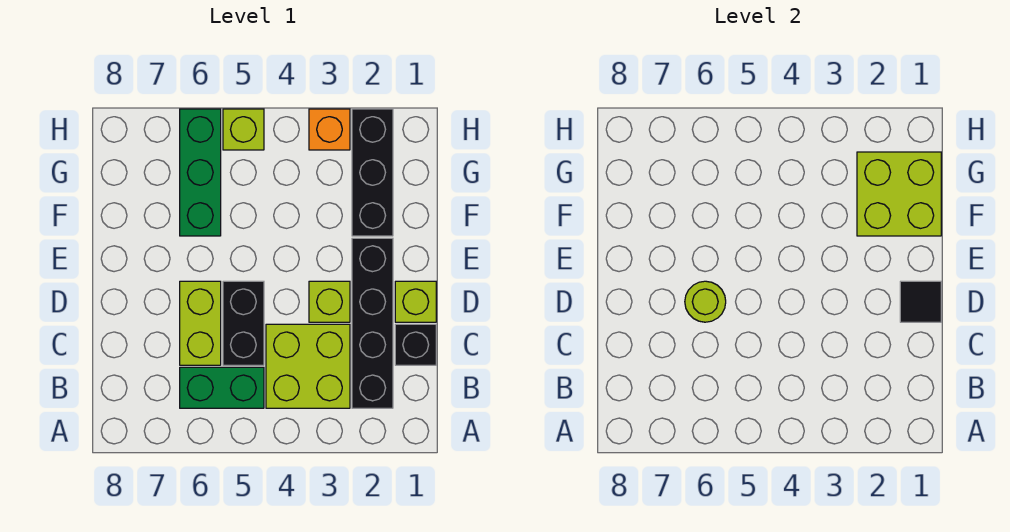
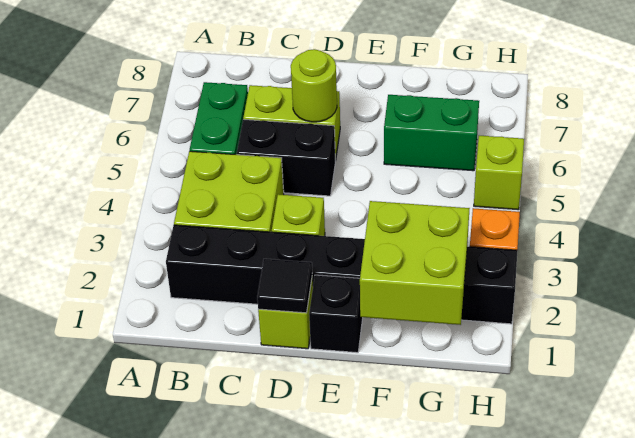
black brick C1 level 1 -> black brick E1 level 1
green brick F6:H6 level 1 -> green brick F6:G6 level 1

